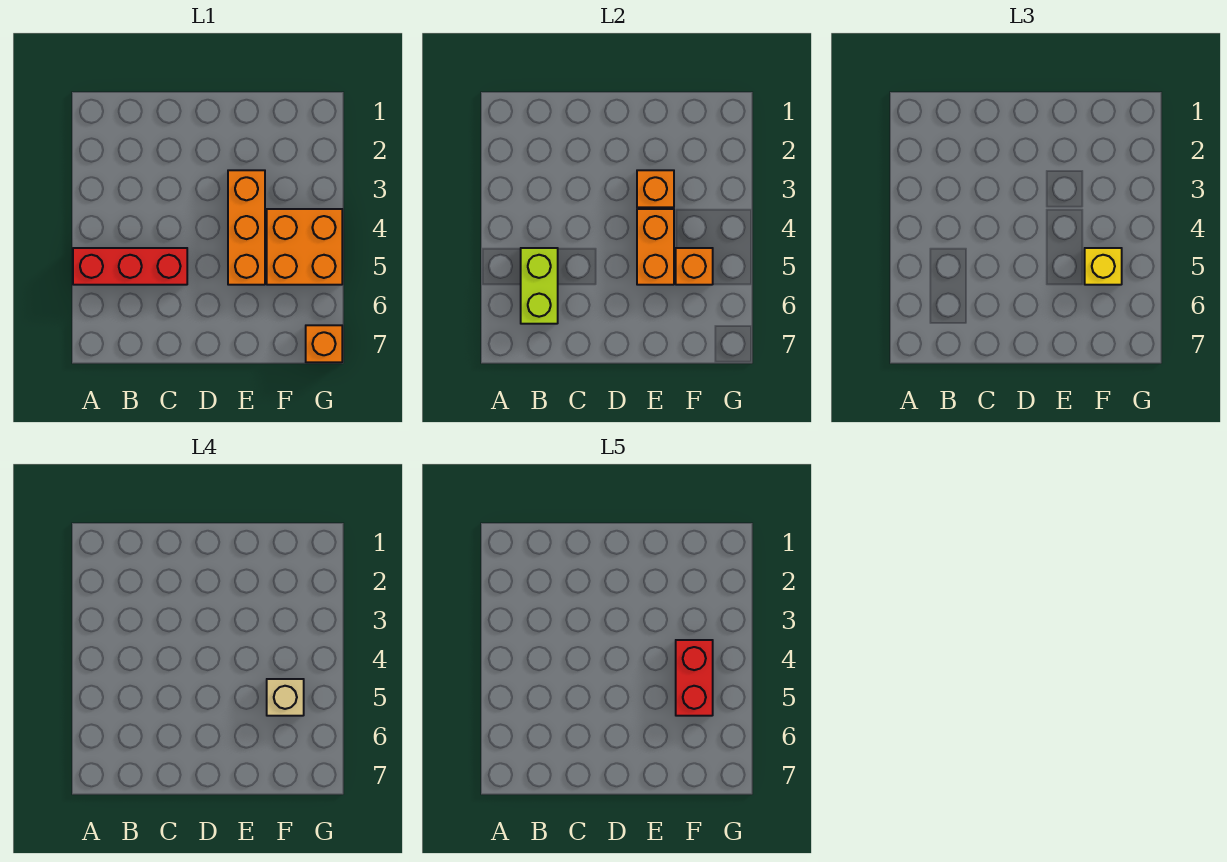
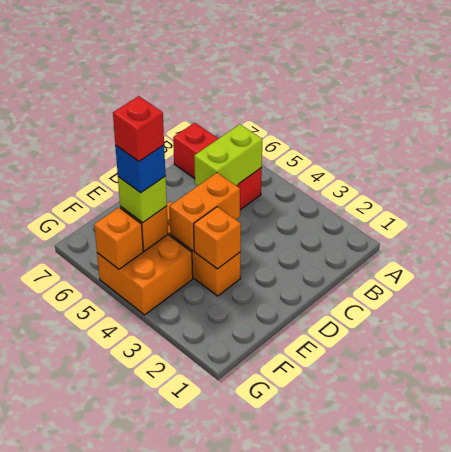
red brick A5:C5 level 1 -> red brick B5:B7 level 1
lime brick B5:B6 level 2 -> lime brick B5:C5 level 2
orange brick E4:E5 level 2 -> orange brick D4:E4 level 2
red brick F4:F5 level 5 -> red brick F5 level 5
yellow brick F5 level 3 -> lime brick F5 level 3
tan brick F5 level 4 -> blue brick F5 level 4
orange brick G7 level 1 -> orange brick G5 level 2

